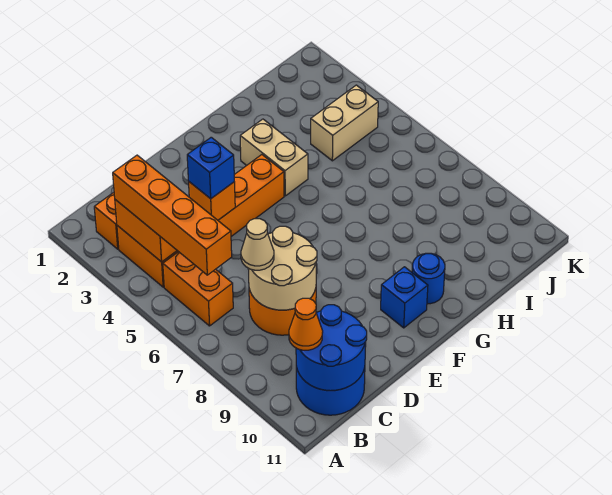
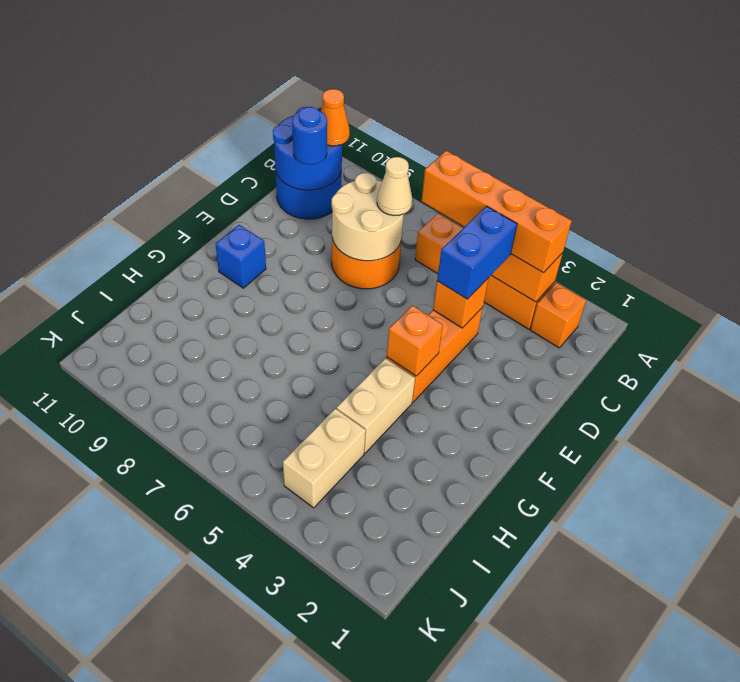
blue brick D4 level 3 -> blue brick C4:D4 level 3
none -> orange brick F4 level 2
tan brick G3:G4 level 1 -> tan brick G4:H4 level 1
blue round brick G10 level 1 -> blue round brick C10 level 3

